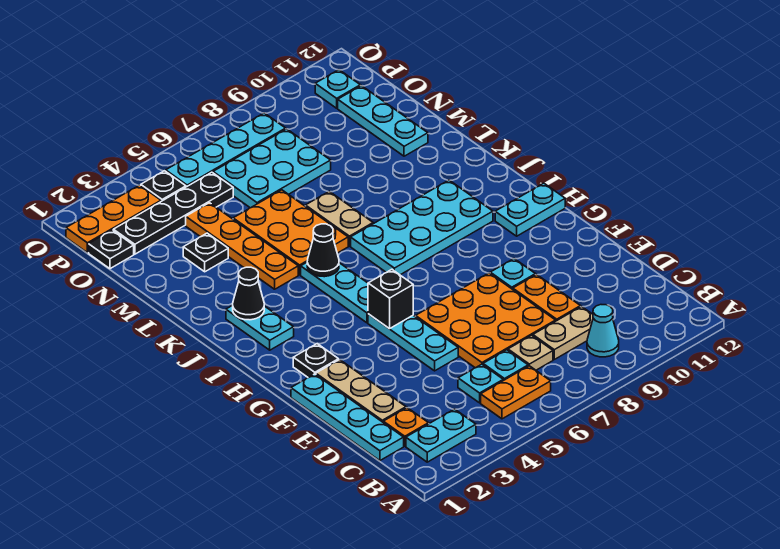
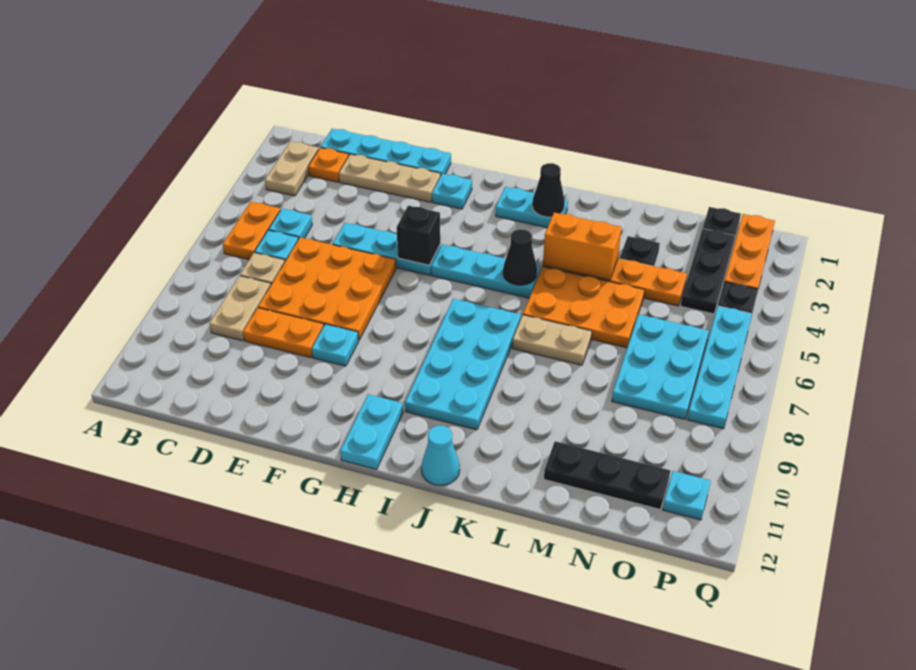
cyan plate B2:B3 level 1 -> tan plate B2:B3 level 1
cyan cone B9 level 1 -> cyan cone J12 level 1
black plate G2 level 1 -> cyan plate G2 level 1
none -> orange brick K4:L4 level 2
cyan plate M11:O11 level 1 -> black plate M11:O11 level 1
black plate O2:O5 level 1 -> black plate O2:O4 level 1

